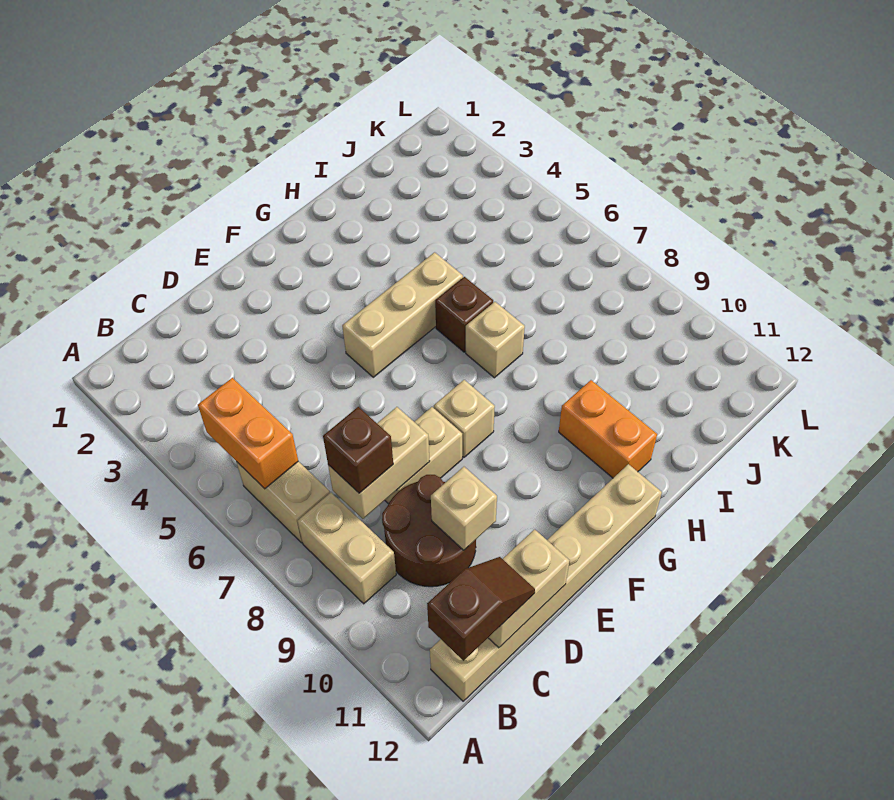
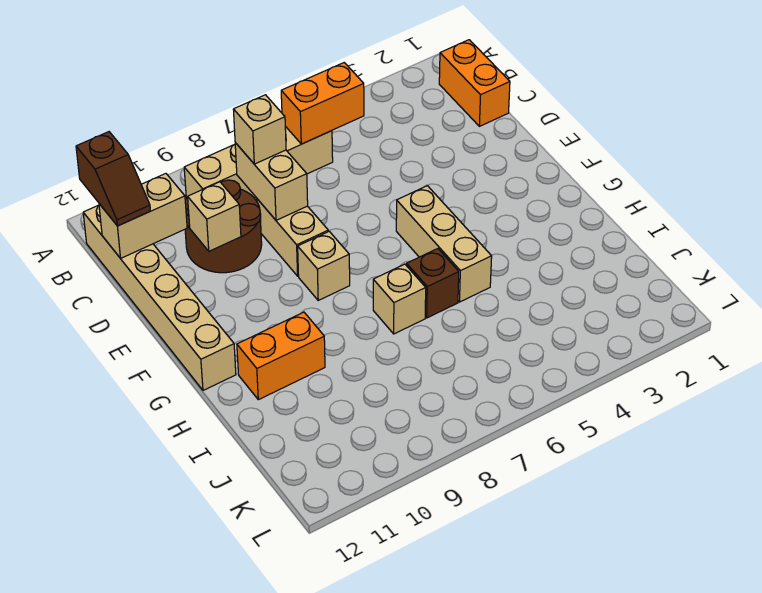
none -> orange brick B1:C1 level 1
brown brick C8 level 3 -> tan brick C8 level 3
tan brick C12:D12 level 2 -> tan brick C11:C12 level 2

